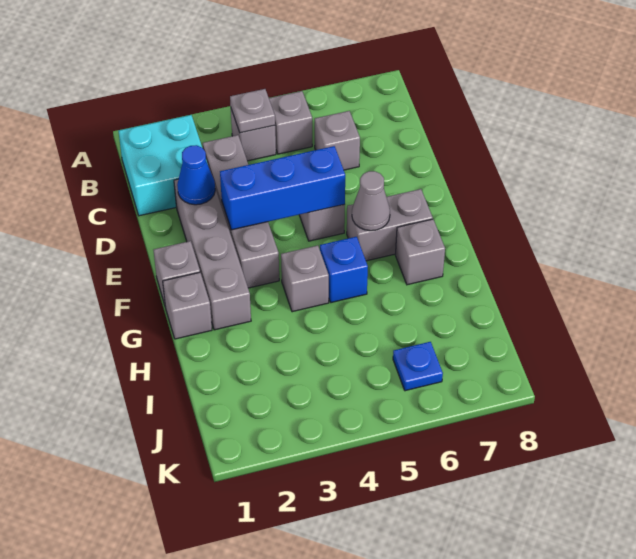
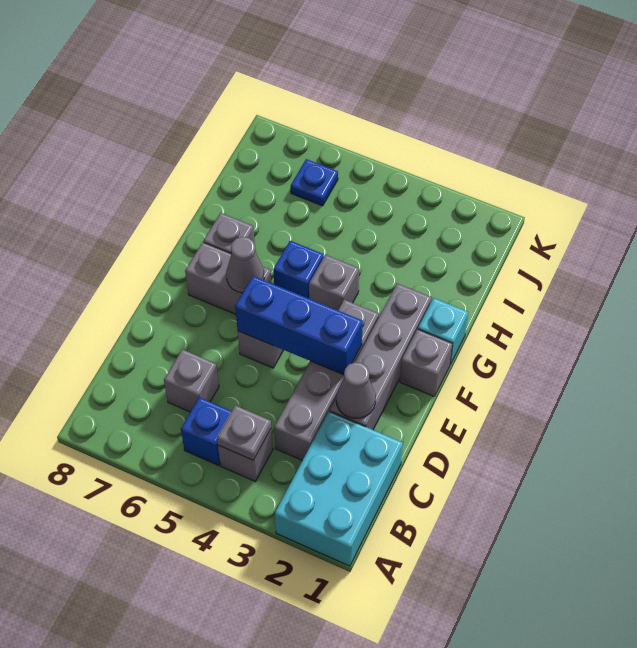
cyan brick B1:C2 level 1 -> cyan brick A1:C2 level 1
grey brick B5 level 1 -> blue brick B5 level 1
blue cone D2 level 2 -> grey cone D2 level 2
grey brick G1 level 1 -> cyan brick G1 level 1

